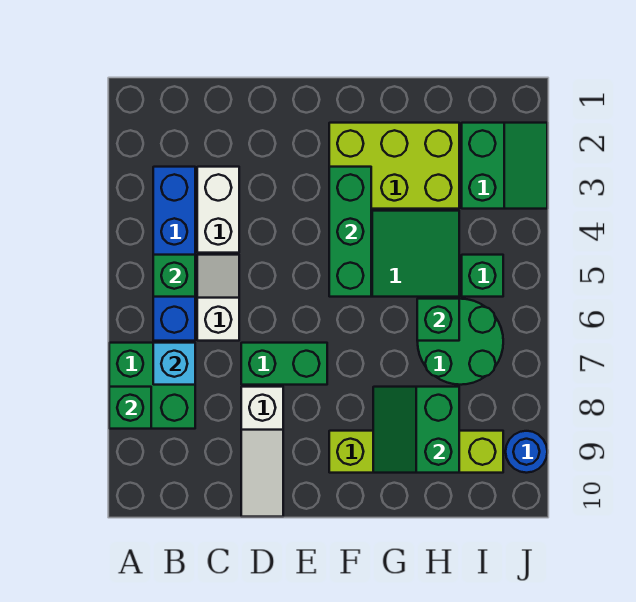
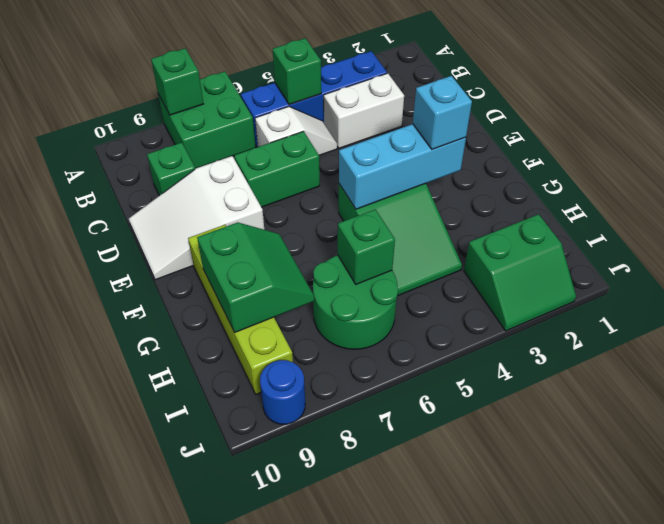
cyan brick B7 level 2 -> cyan brick F3 level 3
green brick D7:E7 level 1 -> green brick D6:D7 level 1
white slope D8:D10 level 1 top 8 -> white slope D8:E10 level 1 top 8
lime brick F2:H3 level 1 -> none
green brick F3:F5 level 2 -> cyan brick F3:F5 level 2
green slope G8:H9 level 2 top H -> green slope G8:H9 level 2 top 9
green brick I5 level 1 -> green brick C9 level 1

